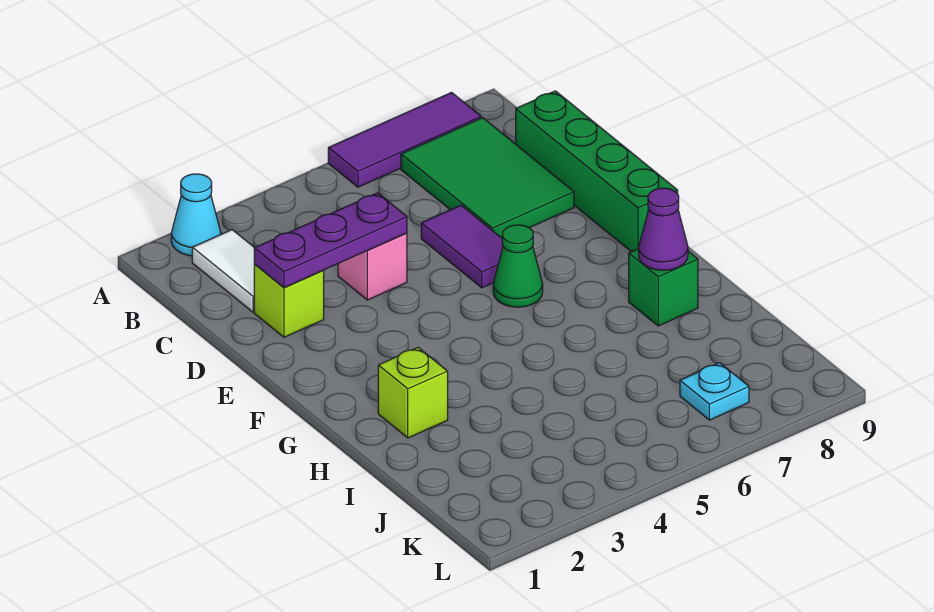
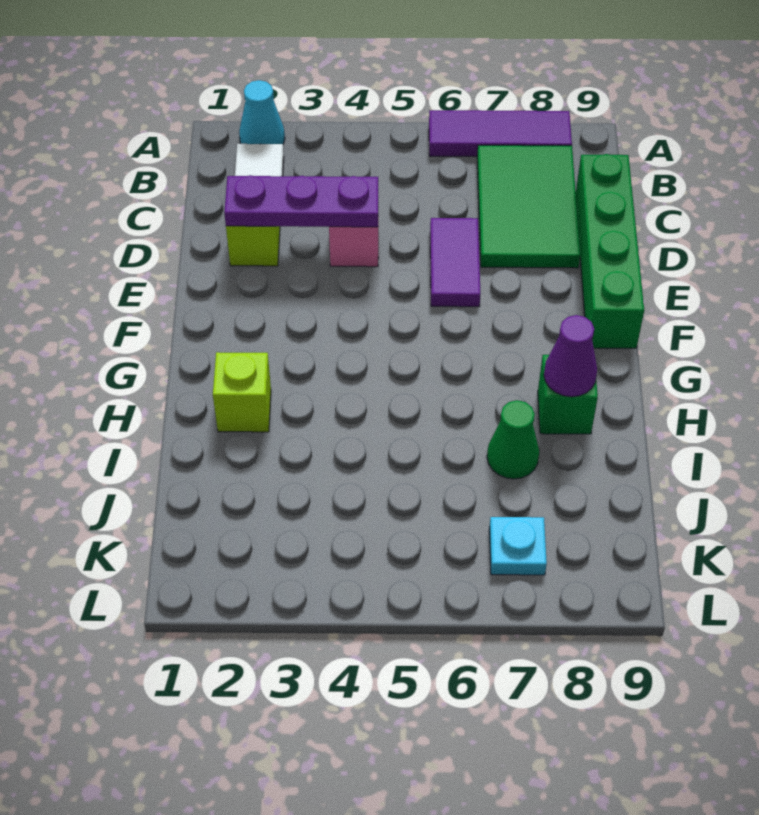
green cone F6 level 1 -> green cone I7 level 1

